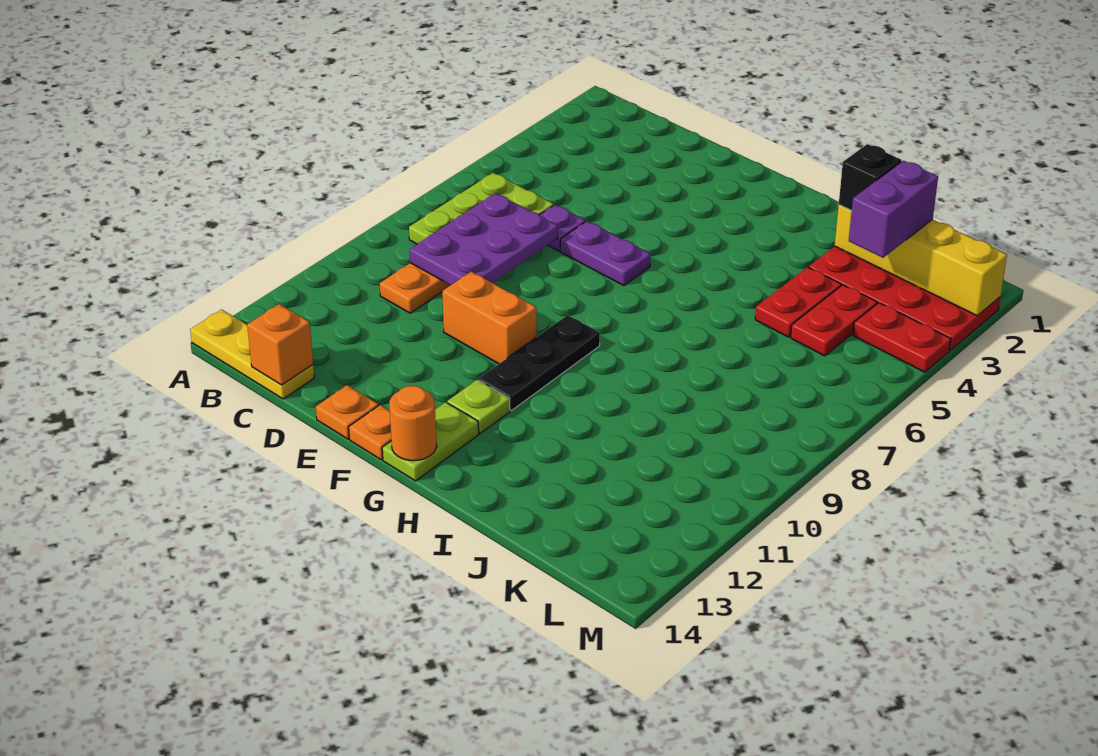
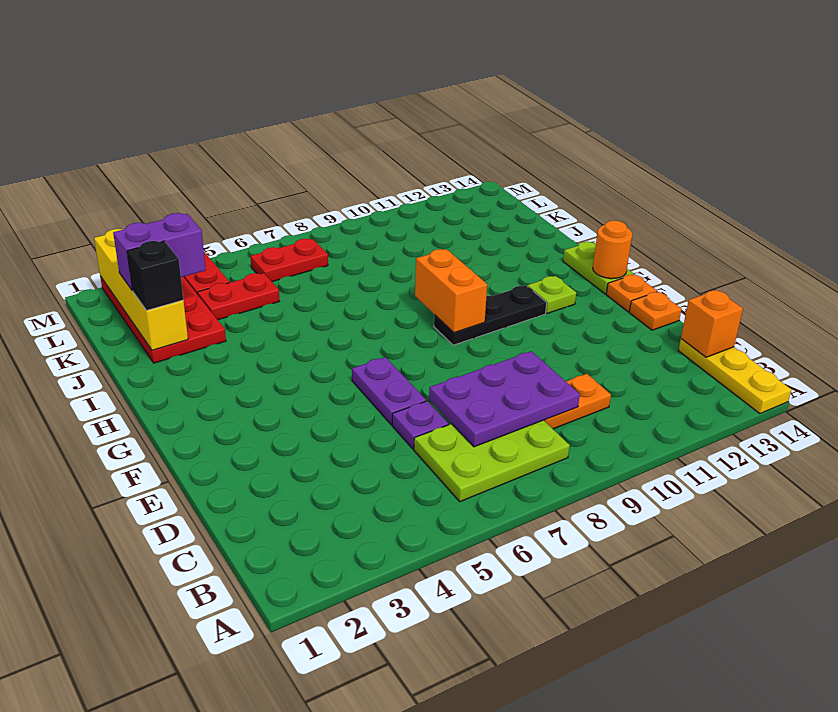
orange brick E10:F10 level 1 -> orange brick G9:H9 level 2
lime plate G13:G14 level 1 -> lime plate G14:H14 level 1
red plate J4:J5 level 1 -> red plate L6:L7 level 1

